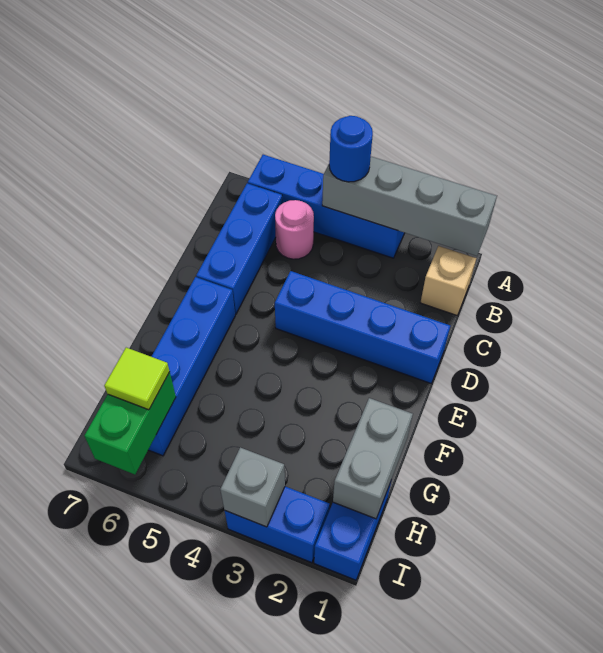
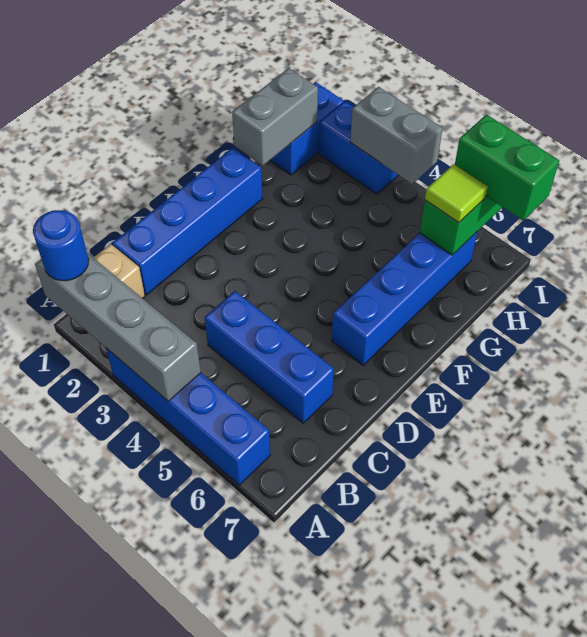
blue round brick A4 level 3 -> blue round brick A1 level 3
pink round brick B5 level 1 -> none
blue brick B6:D6 level 1 -> blue brick C4:C6 level 1
blue brick D1:D4 level 1 -> blue brick C1:F1 level 1
grey brick I3 level 2 -> grey brick I3:I4 level 2
none -> green brick I6:I7 level 3

